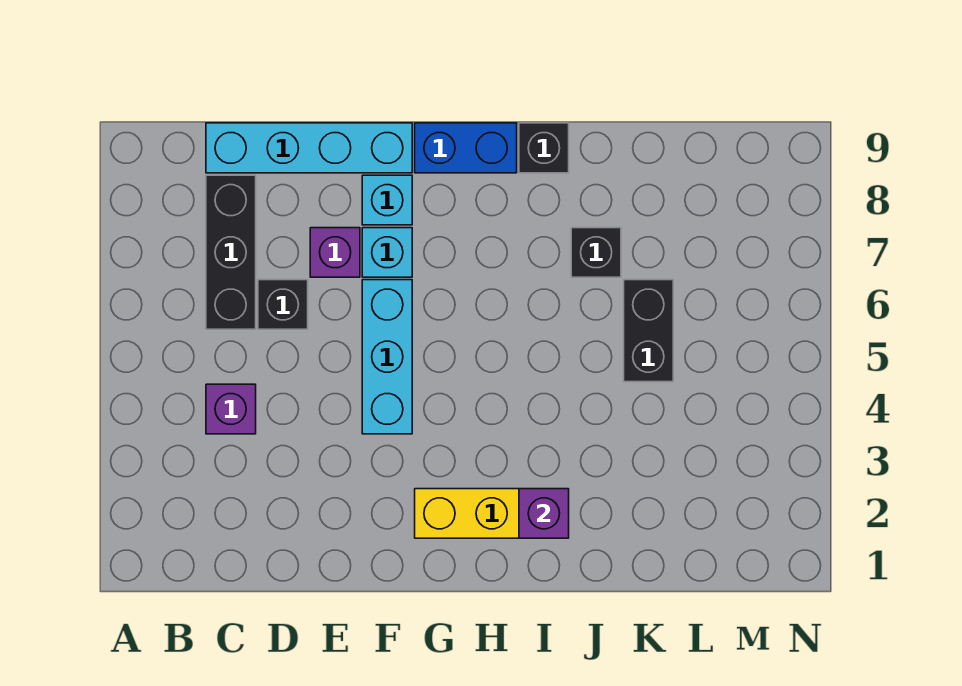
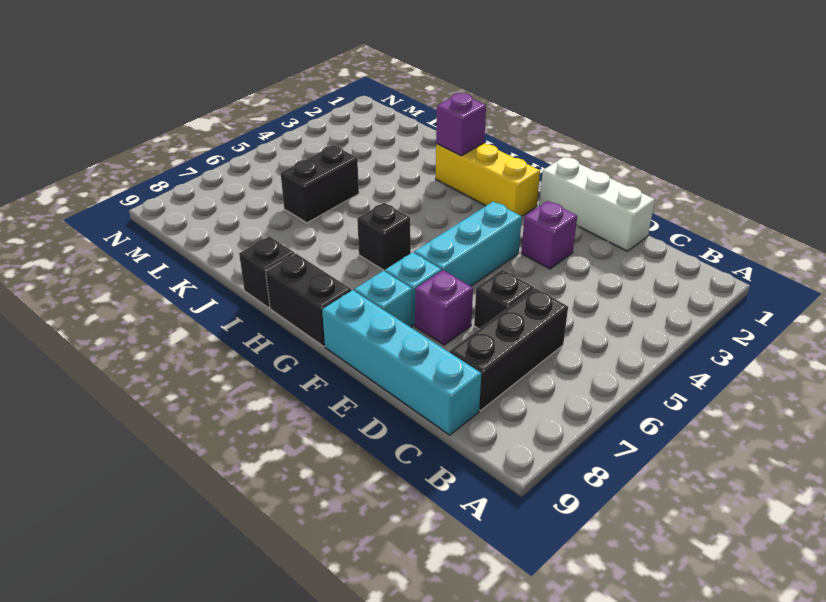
purple brick C4 level 1 -> purple brick E3 level 1
none -> white brick D1:F1 level 1
blue brick G9:H9 level 1 -> black brick G9:H9 level 1
black brick J7 level 1 -> black brick H6 level 1

